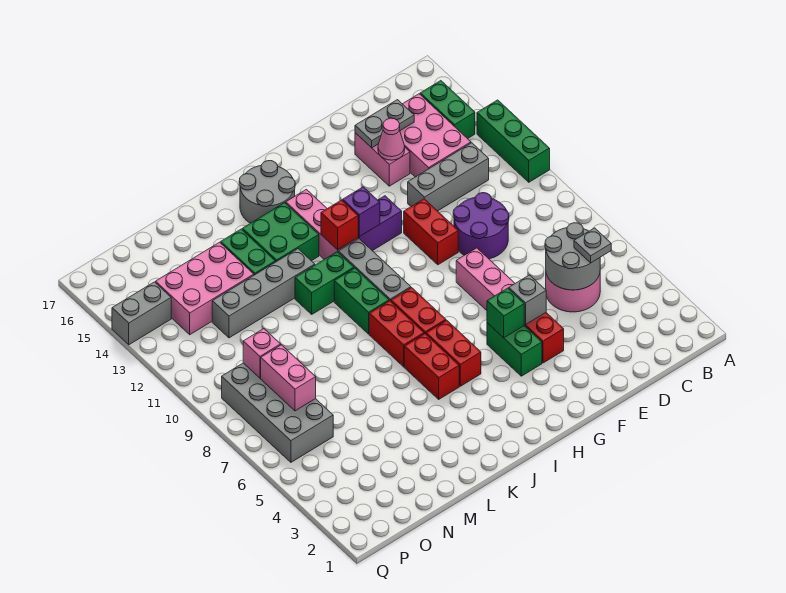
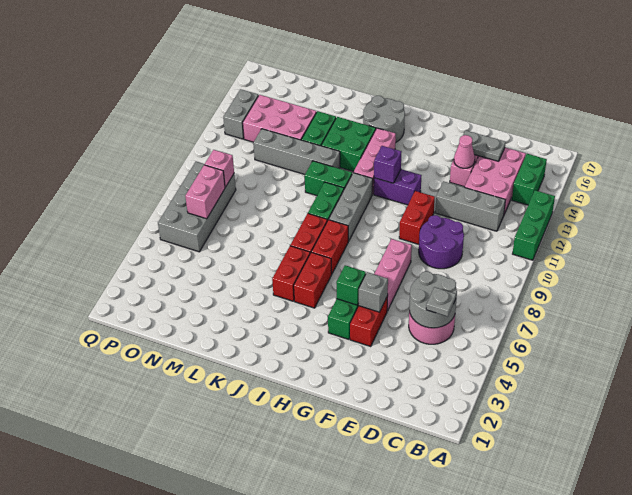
red brick I12 level 2 -> none
grey brick P14:Q14 level 1 -> grey brick P13:P14 level 1

